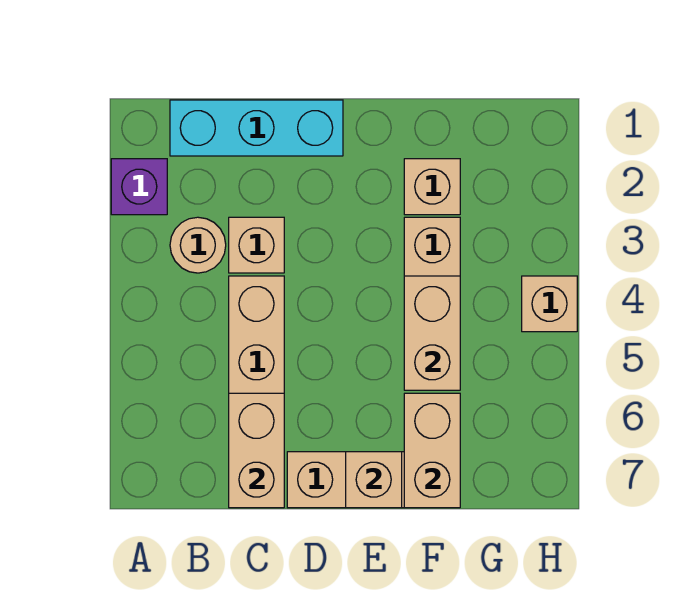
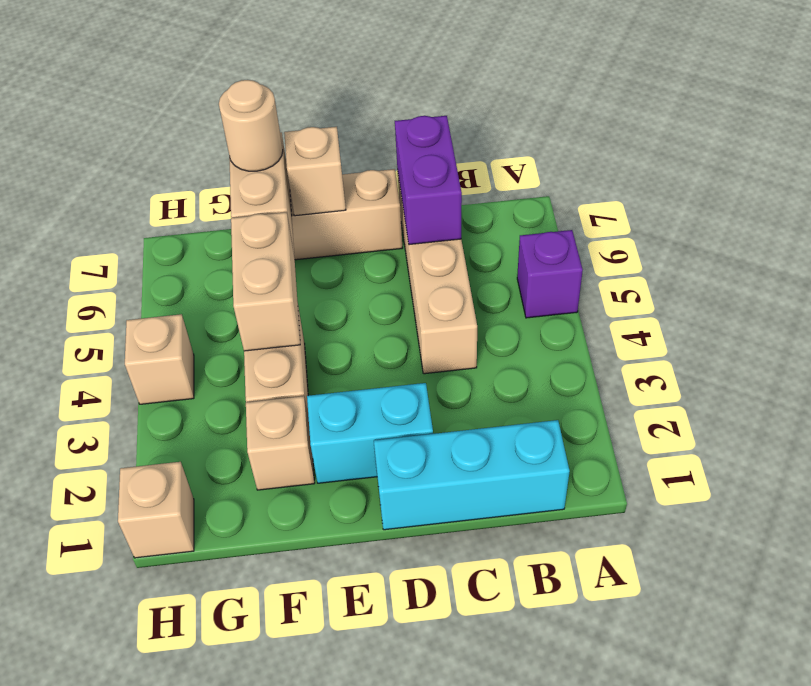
purple brick A2 level 1 -> purple brick A5 level 1
tan round brick B3 level 1 -> tan round brick F7 level 3
tan brick C3 level 1 -> tan brick H1 level 1
tan brick C6:C7 level 2 -> purple brick C6:C7 level 2
none -> cyan brick D2:E2 level 1

